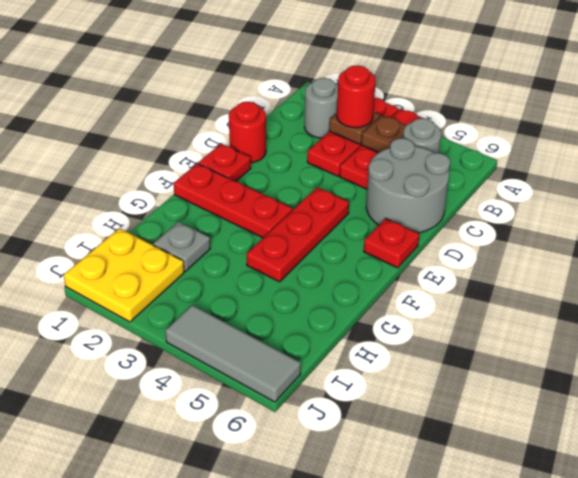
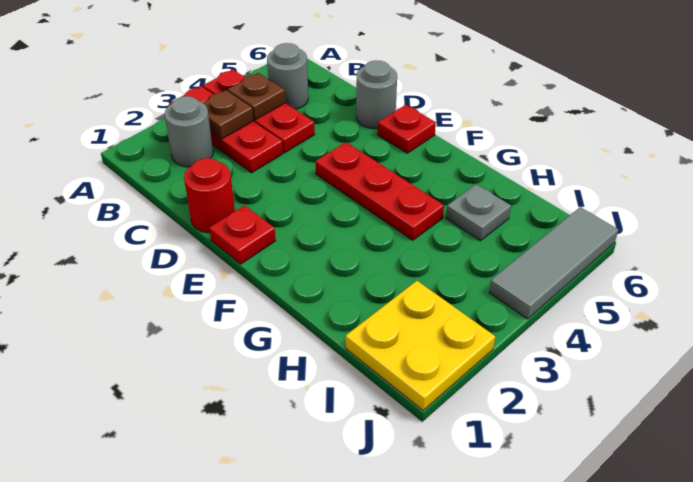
red round brick B3 level 3 -> none
grey round brick C5:D6 level 1 -> grey round brick D6 level 1
red plate F1:F3 level 1 -> none
grey plate H2 level 1 -> grey plate H5 level 1

